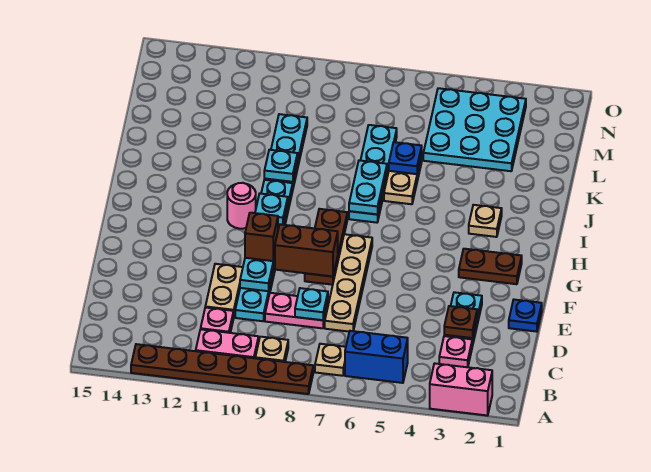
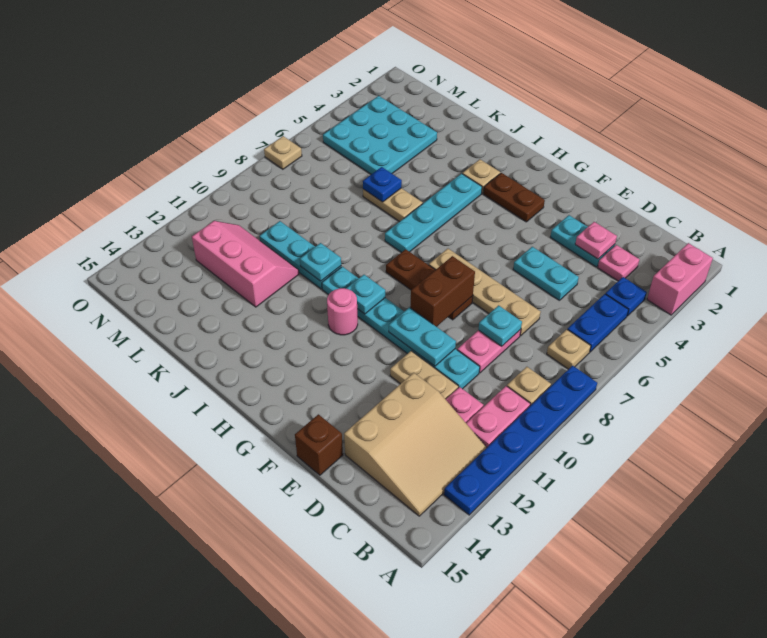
brown plate A8:A13 level 1 -> blue plate A8:A13 level 1
blue brick B5:B6 level 1 -> blue plate B5:B6 level 1
none -> tan slope B12:D14 level 1 top D
brown plate D3 level 2 -> pink plate D3 level 2
blue plate E1 level 1 -> blue plate B4 level 1
brown brick F10 level 3 -> brown brick E15 level 1
brown plate G2:G3 level 1 -> brown plate G3:H3 level 1
cyan plate I7:L7 level 1 -> cyan plate I4:I7 level 1
cyan plate I7:J7 level 2 -> cyan plate D5:E5 level 1
none -> pink slope K11:M12 level 1 top 12
none -> tan plate O7 level 1

